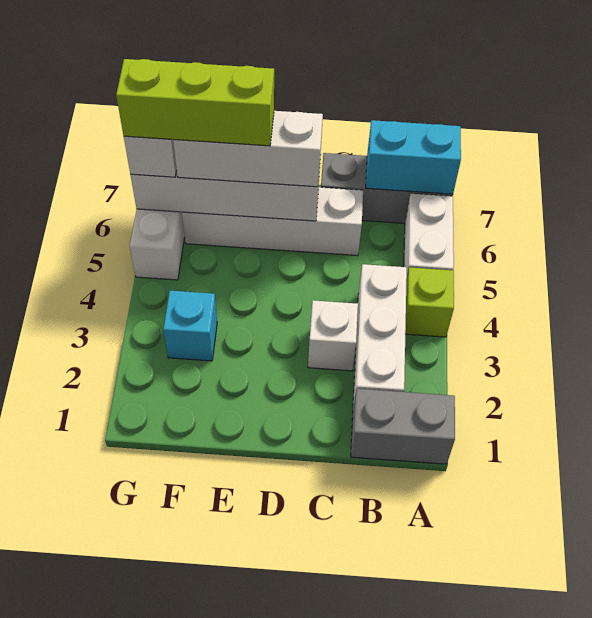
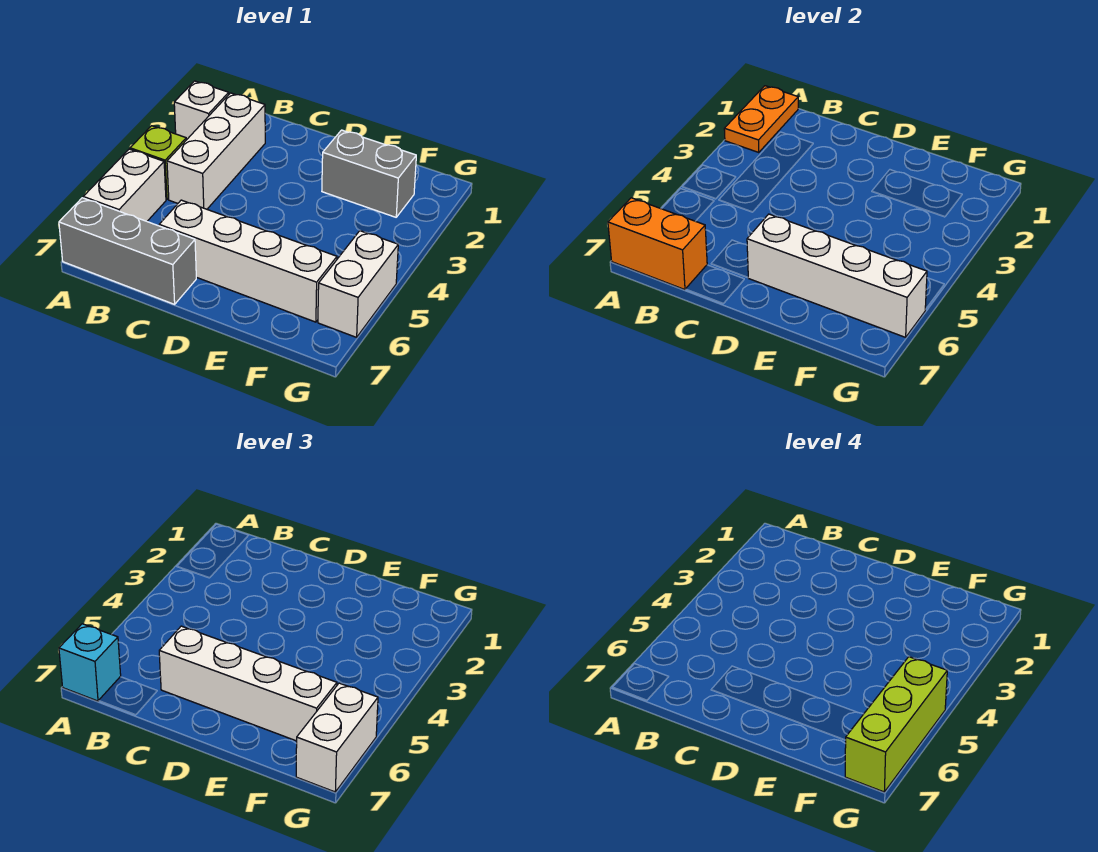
grey brick A1:B1 level 1 -> grey brick E2:F2 level 1
none -> orange plate A1:A2 level 2
cyan brick A7:B7 level 2 -> orange brick A7:B7 level 2
white brick C3 level 1 -> white brick A2 level 1
white brick D6:F6 level 3 -> white brick C6:F6 level 3
lime brick E6:G6 level 4 -> lime brick G5:G7 level 4
cyan brick F3 level 1 -> cyan brick A7 level 3

